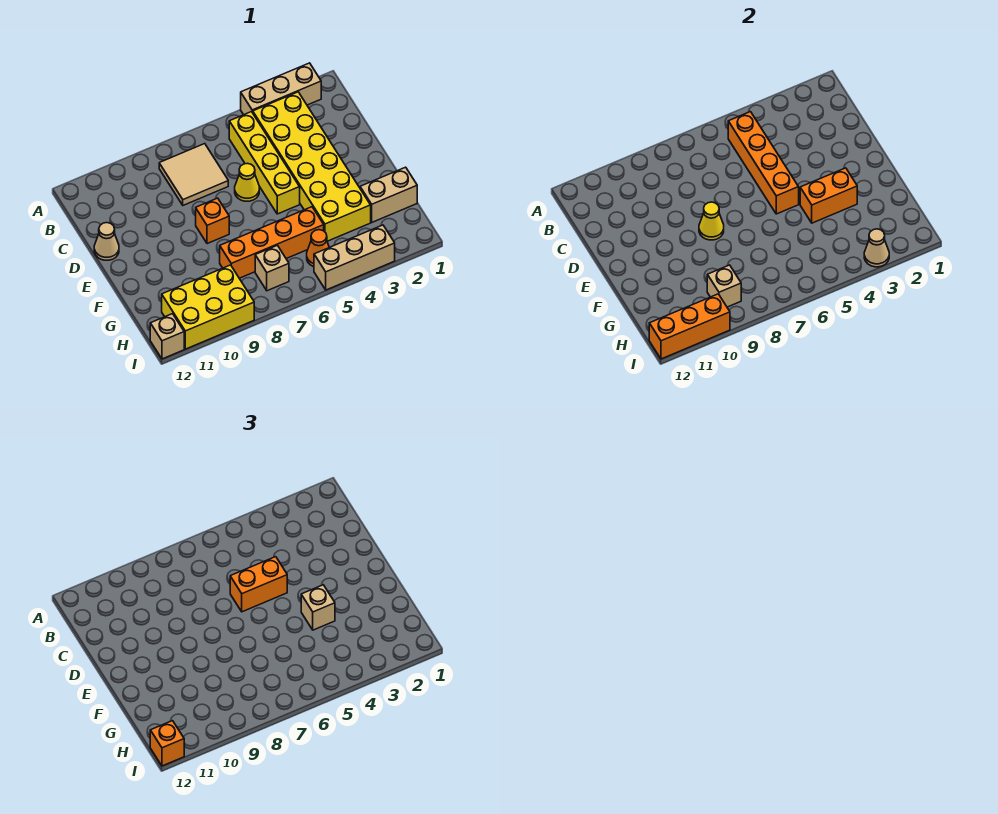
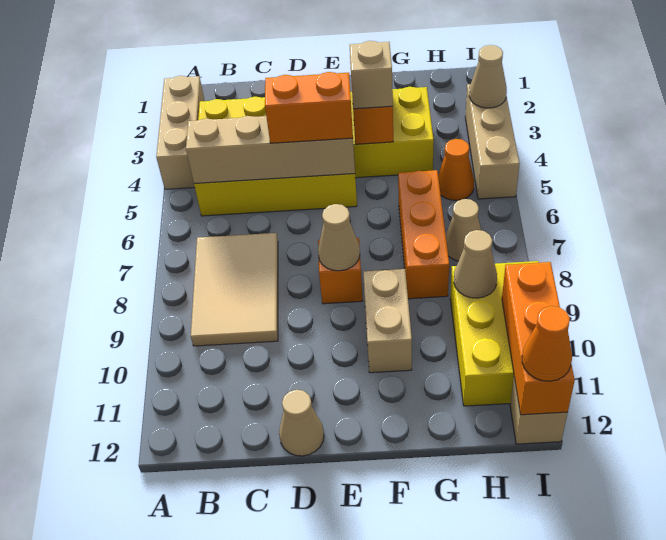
orange brick B5:E5 level 2 -> tan brick B5:E5 level 2
tan tile B7:C8 level 1 -> tan tile B7:C9 level 1
orange brick D5:D6 level 3 -> orange brick D5:E5 level 3
yellow cone D6 level 1 -> none
yellow cone E8 level 2 -> tan cone E8 level 2
tan brick G1:G2 level 1 -> tan brick F9:F10 level 1
orange brick G5:G8 level 1 -> orange brick G6:G8 level 1
tan brick H7 level 1 -> tan cone H7 level 1
tan brick H9 level 2 -> tan cone H9 level 2
orange brick I12 level 3 -> orange cone I12 level 3

